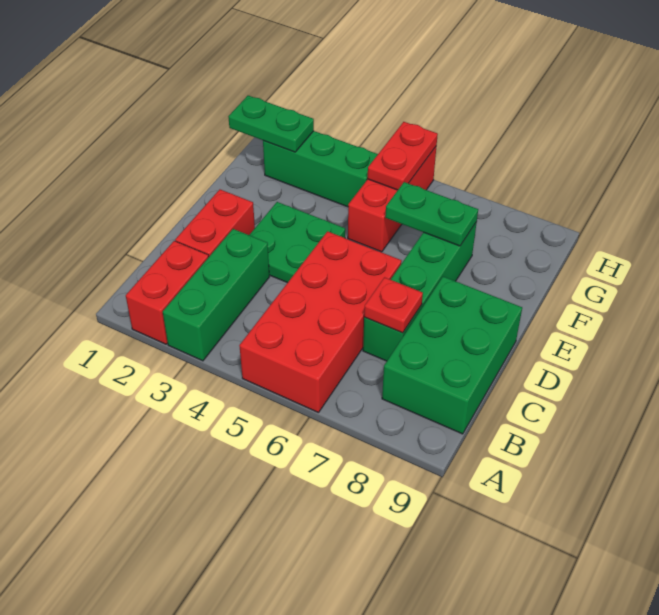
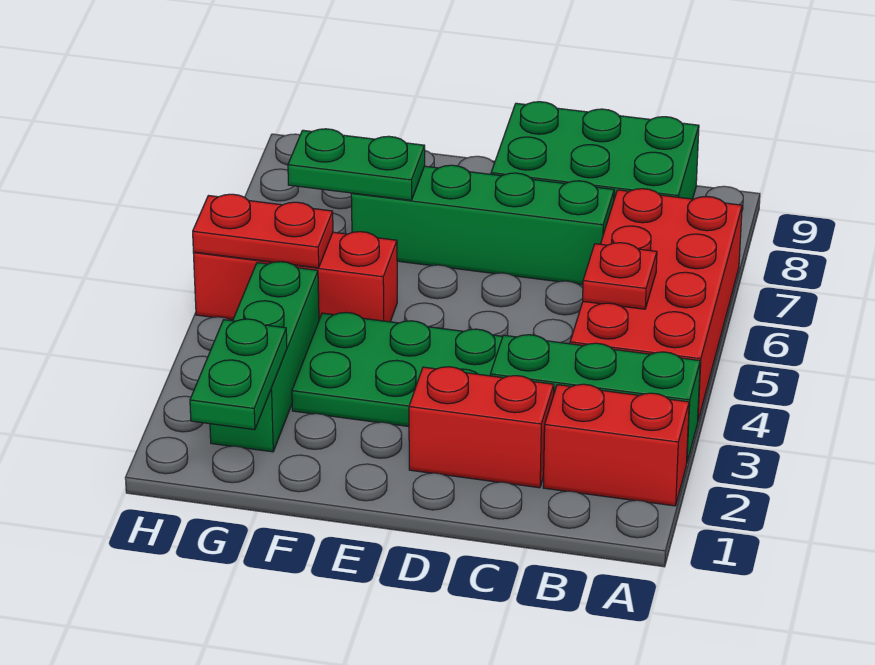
red brick A5:D6 level 1 -> red brick A4:B7 level 1
red plate C7 level 2 -> red plate B5 level 2
green plate D3:E4 level 1 -> green plate D3:F4 level 1
green plate F6:F7 level 2 -> green plate F7:G7 level 2

